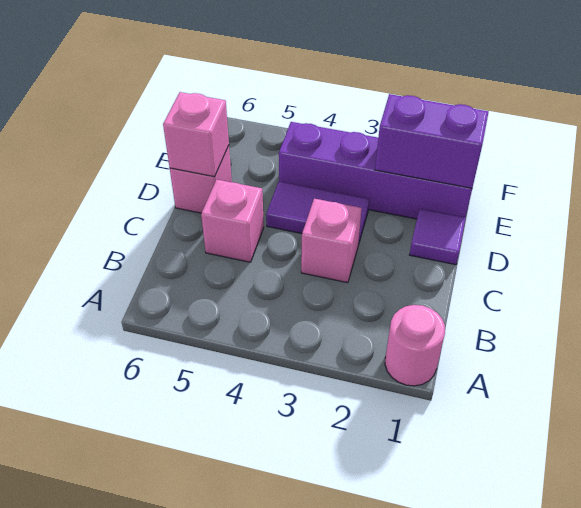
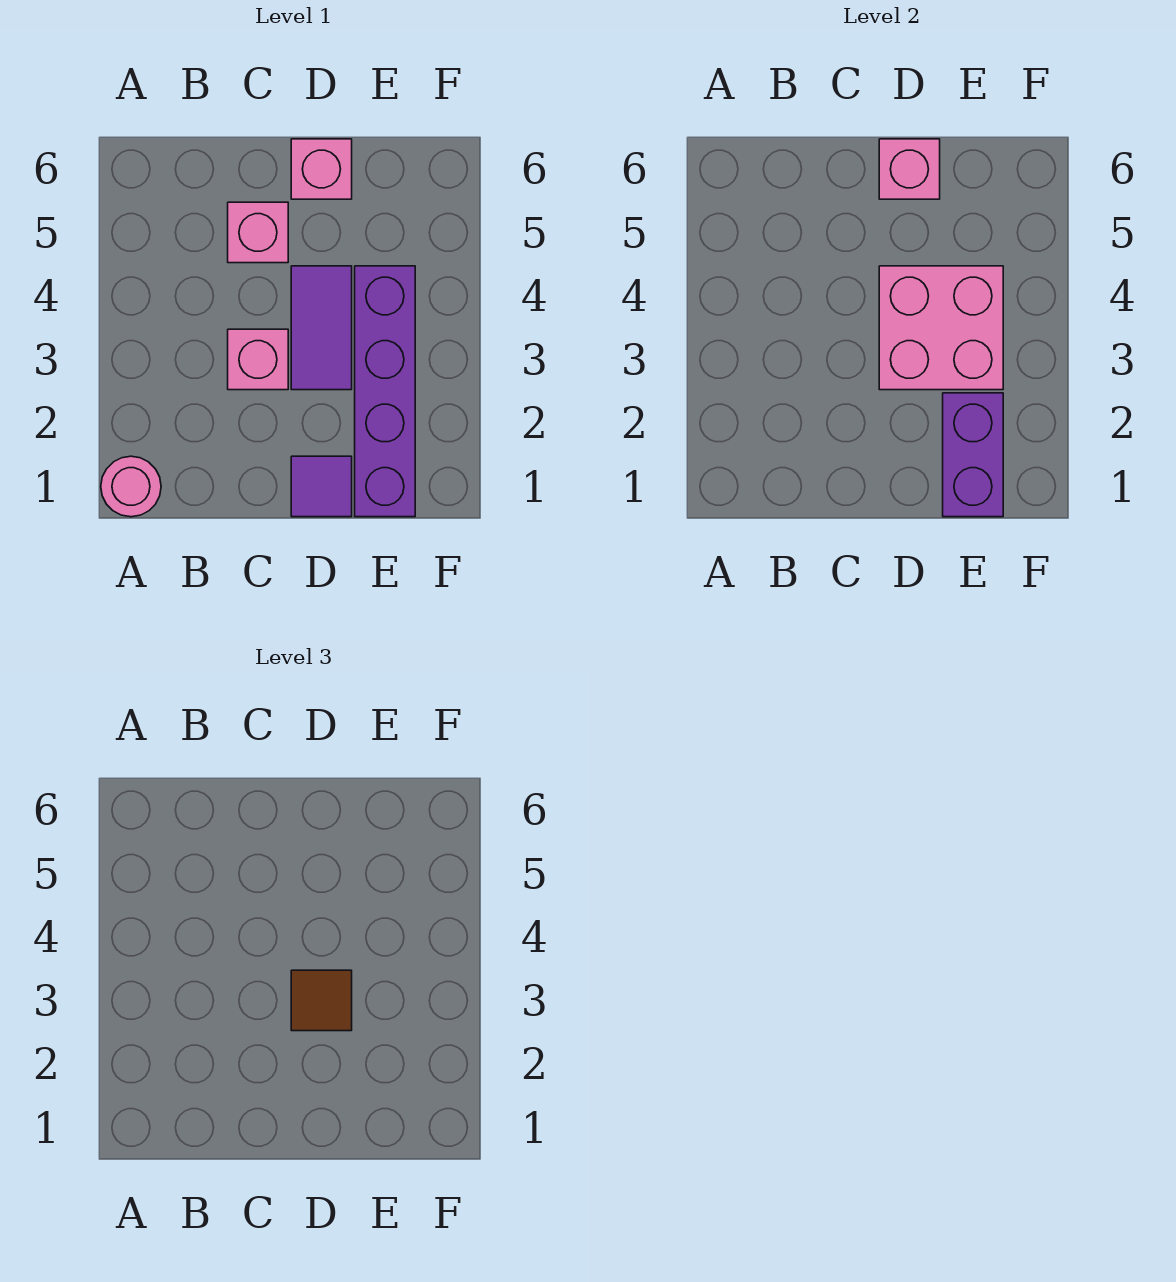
none -> pink brick D3:E4 level 2
none -> brown tile D3 level 3

